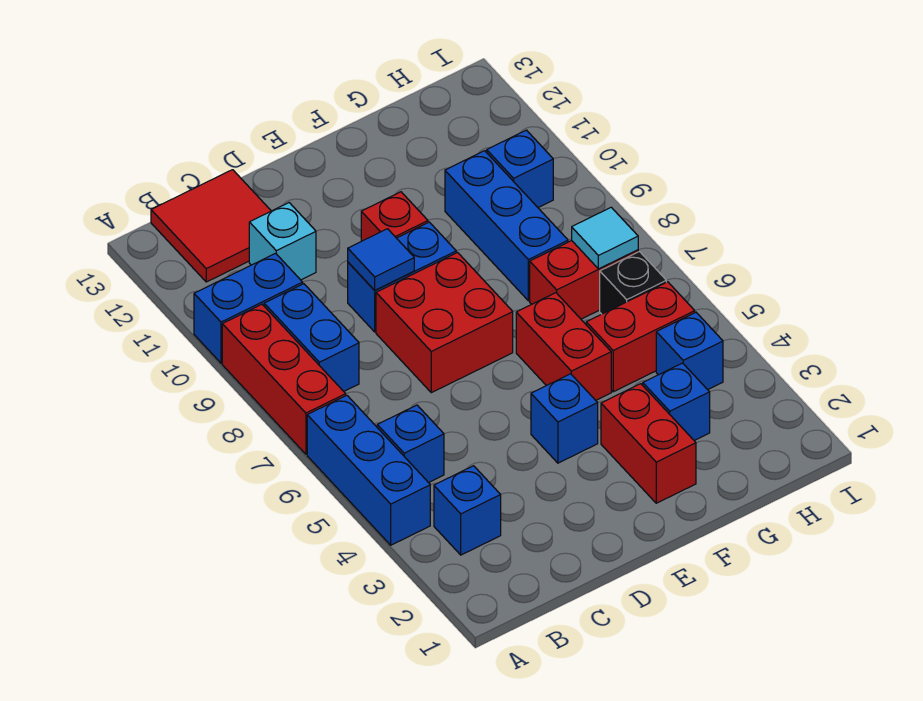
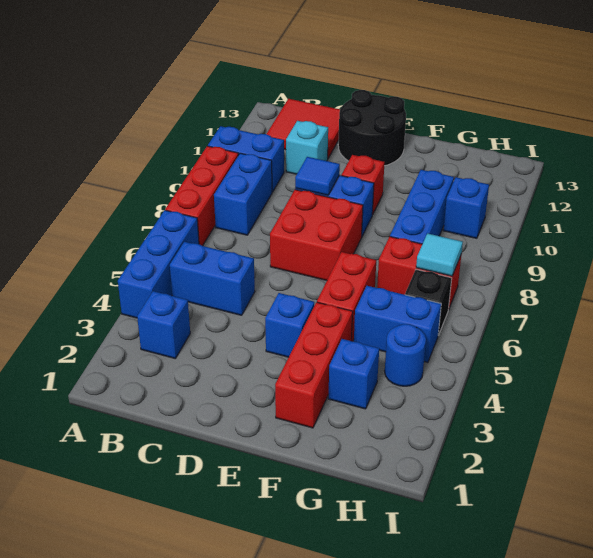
blue brick B5 level 1 -> blue brick B5:C5 level 1
none -> black round brick D12:E13 level 1
red brick F2:F3 level 1 -> red brick F2:F4 level 1
red brick G5:H5 level 1 -> blue brick G5:H5 level 1
blue brick H4 level 1 -> blue round brick H4 level 1

